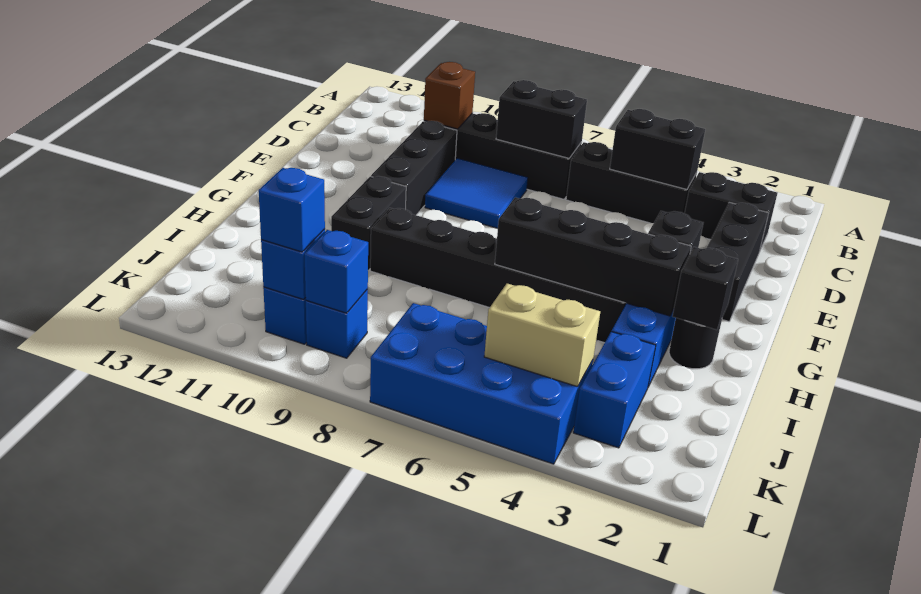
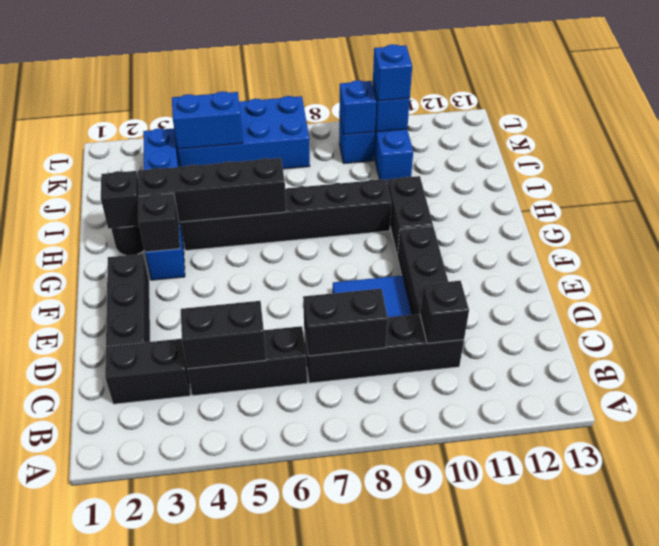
brown brick C10 level 2 -> black brick C10 level 2
tan brick K4:K5 level 2 -> blue brick K4:K5 level 2

